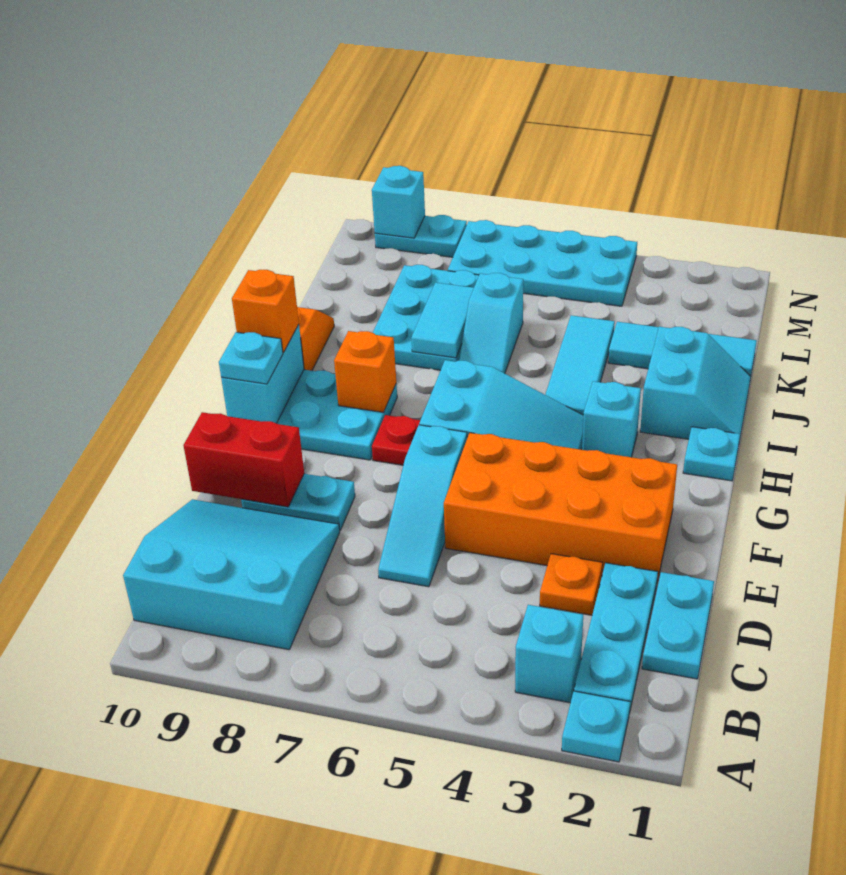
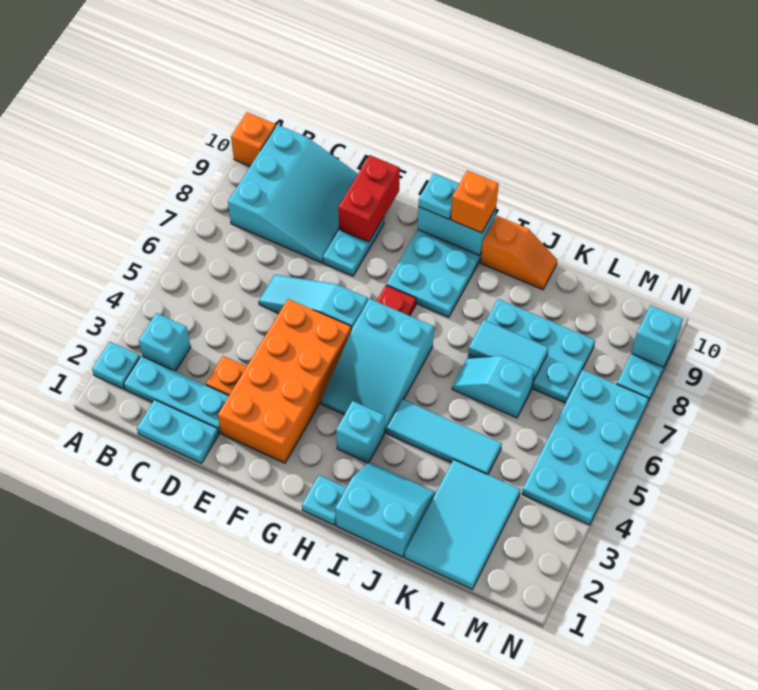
orange brick H8 level 2 -> orange brick A10 level 1
cyan slope I1:J2 level 1 top 2 -> cyan slope I1:J2 level 1 top 1
cyan tile K1:K3 level 1 -> cyan tile K1:L3 level 1

